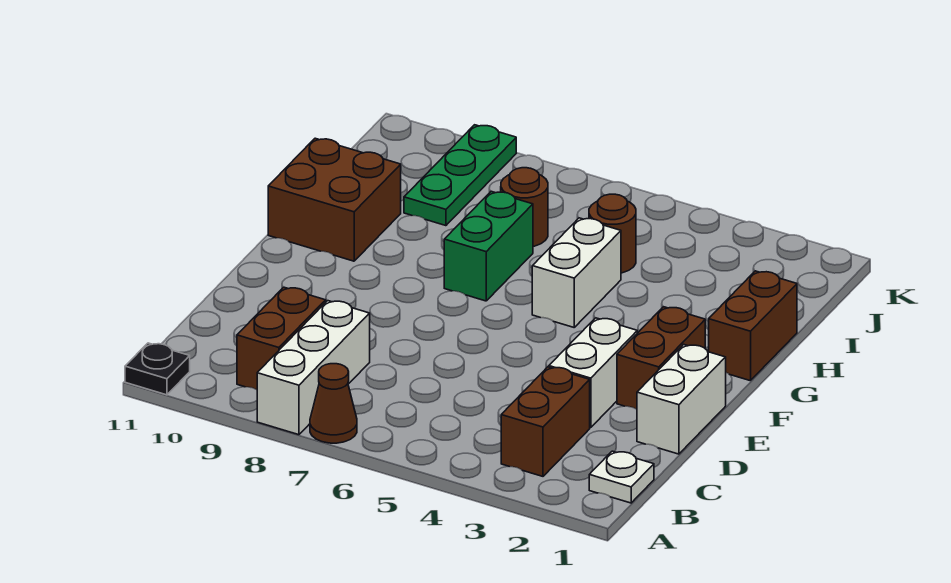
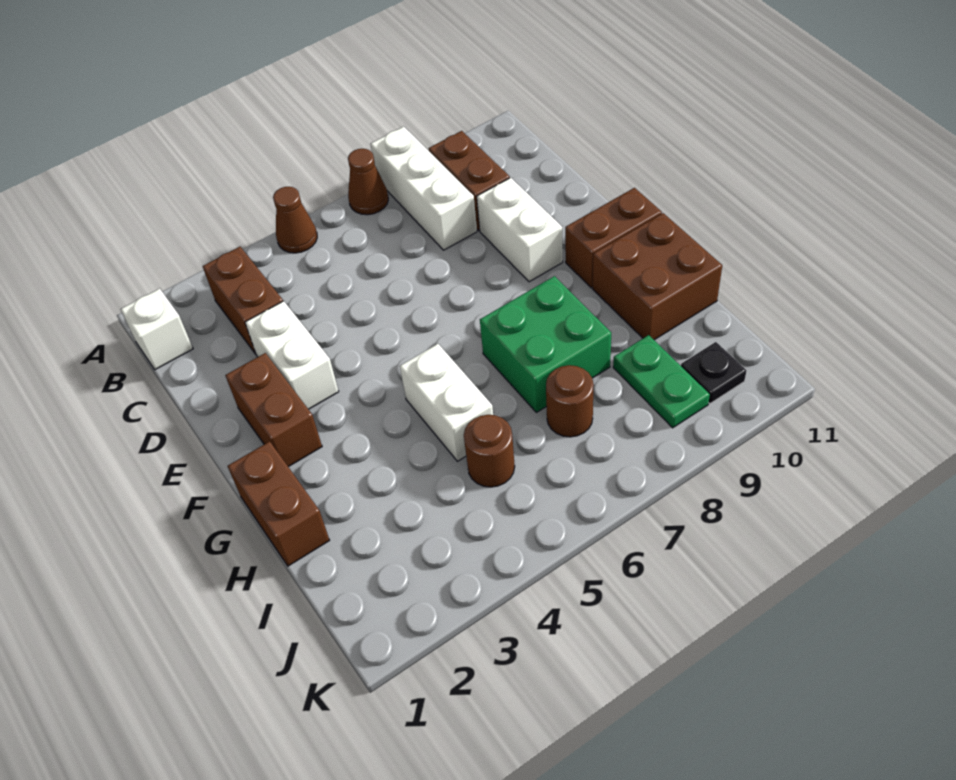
none -> brown cone A5 level 1
black plate A11 level 1 -> black plate J10 level 1
white plate B1 level 1 -> white brick B1 level 1
white brick D1:E1 level 1 -> white brick D9:E9 level 1
none -> brown brick F10:F11 level 1
green brick G7:H7 level 1 -> green brick G7:H8 level 1
green plate I9:K9 level 1 -> green plate I9:J9 level 1

